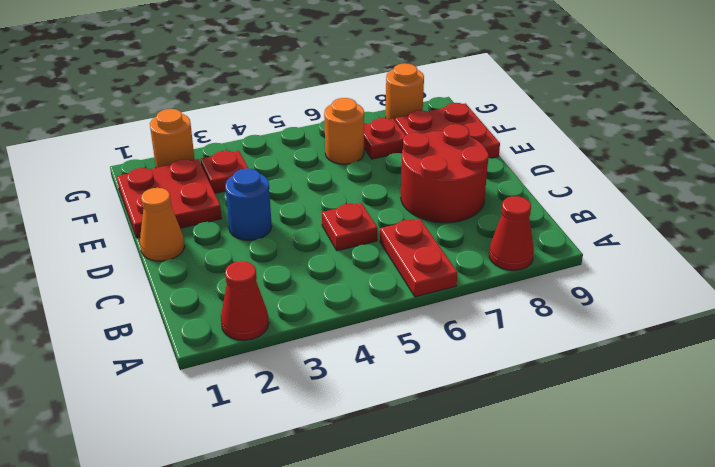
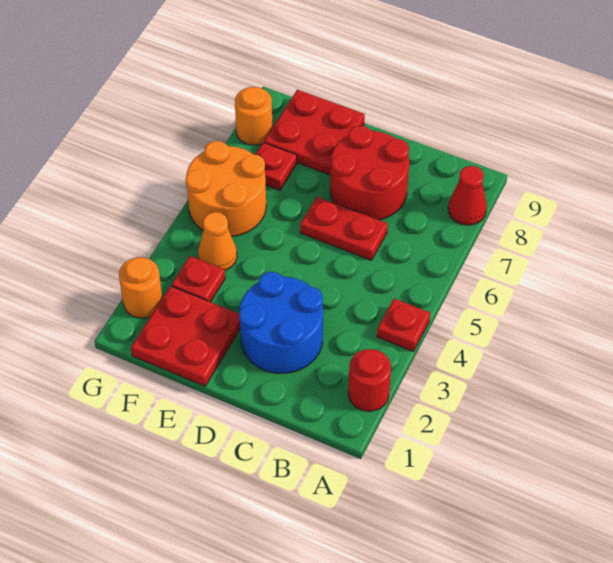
red cone A2 level 1 -> red round brick A2 level 1
red plate A6:B6 level 1 -> red plate C6:D6 level 1
red plate C5 level 1 -> red plate A4 level 1
orange cone D1 level 1 -> orange cone F4 level 1
blue round brick D3 level 1 -> blue round brick C2:D3 level 1
orange round brick F6 level 1 -> orange round brick F5:G6 level 1

